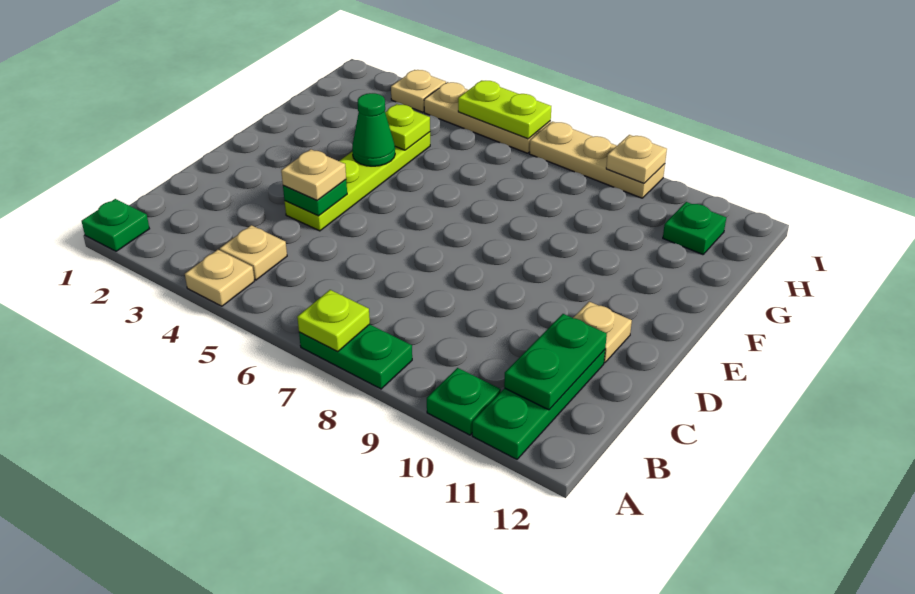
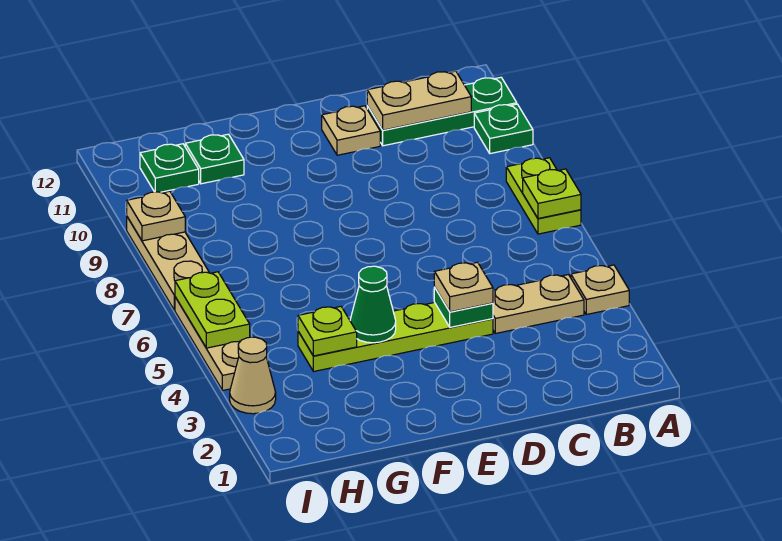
green plate A1 level 1 -> green plate G11 level 1
green plate A7:A8 level 1 -> lime plate A7:A8 level 1
tan plate B4 level 1 -> tan plate B4:C4 level 1
green plate B11:C11 level 2 -> tan plate B11:C11 level 2
tan plate I3 level 1 -> tan cone I3 level 1

